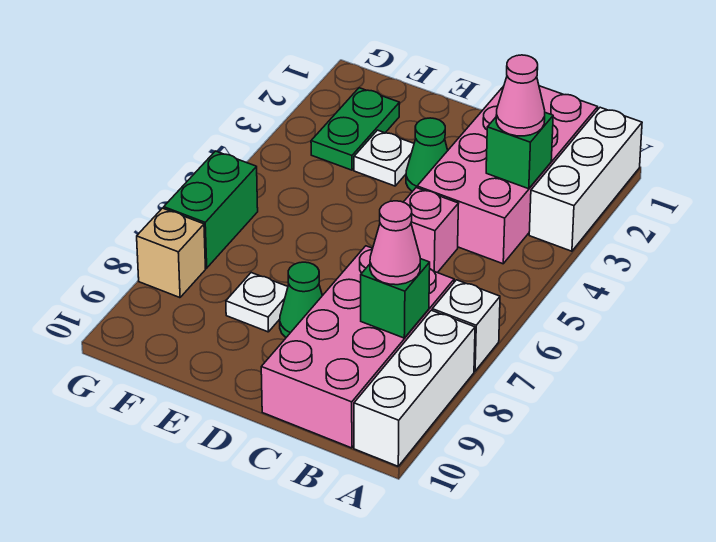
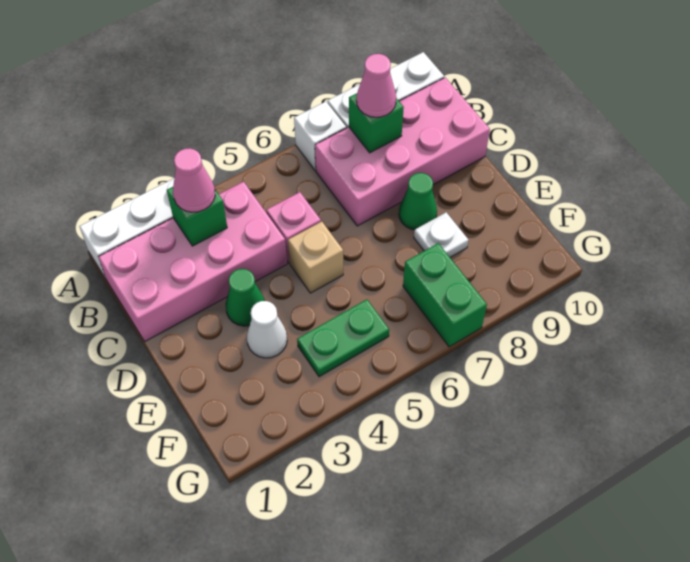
white plate E3 level 1 -> white cone E3 level 1
green plate F2:F3 level 1 -> green plate F4:F5 level 1
green brick G6:G7 level 1 -> green brick F7:G7 level 1
tan brick G8 level 1 -> tan brick D5 level 1

